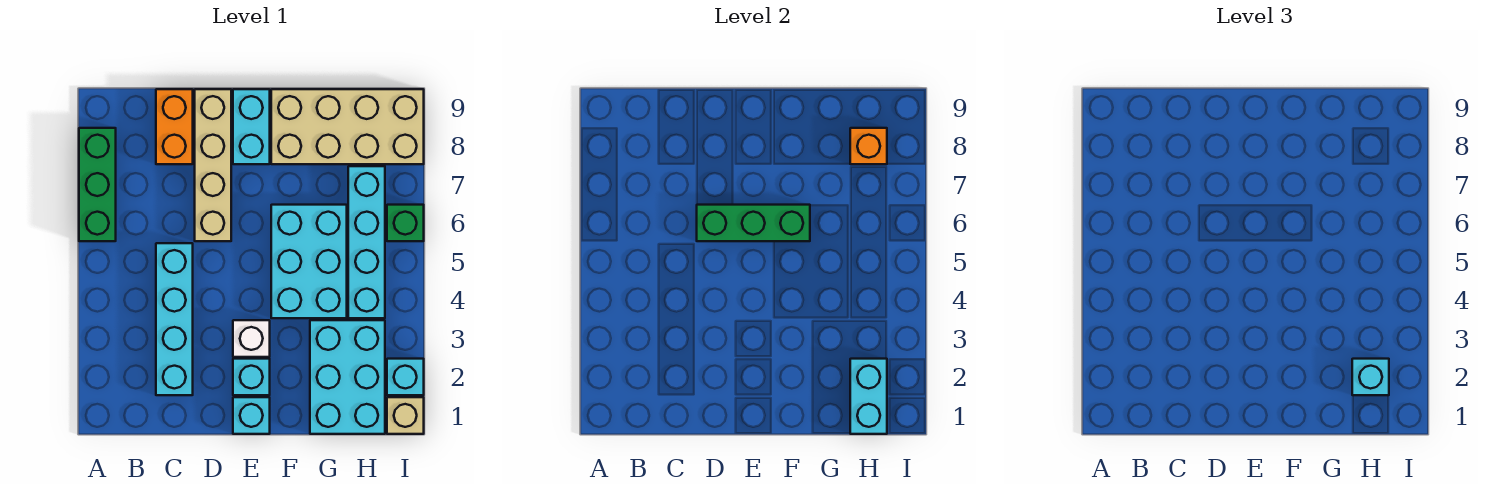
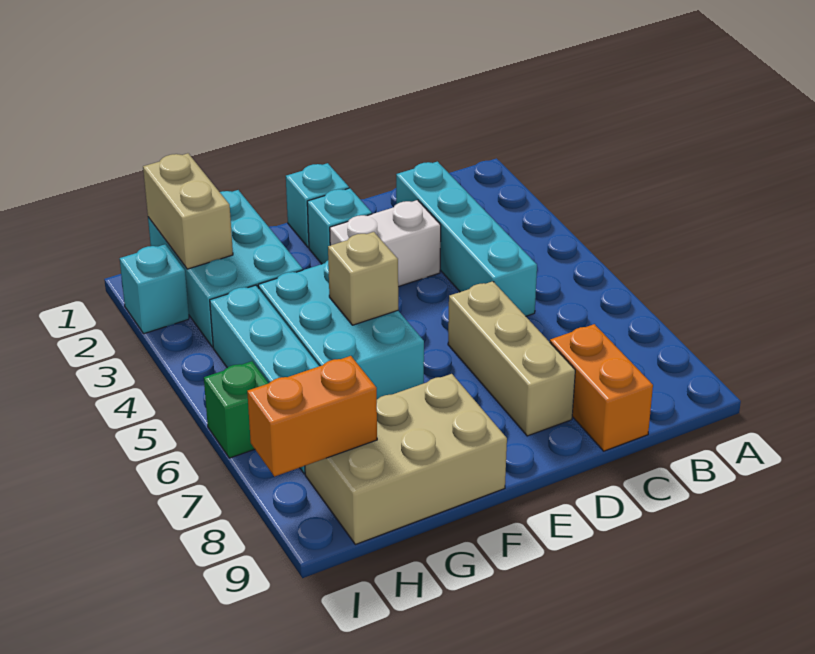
green brick A6:A8 level 1 -> none
tan brick D6:D9 level 1 -> tan brick D6:D8 level 1
green brick D6:F6 level 2 -> none
white brick E3 level 1 -> white brick D3:E3 level 1
cyan brick E8:E9 level 1 -> none
tan brick F8:I9 level 1 -> tan brick F8:H9 level 1
cyan brick H1:H2 level 2 -> tan brick H1:H2 level 2
cyan brick H2 level 3 -> none
orange brick H8 level 2 -> orange brick H8:I8 level 2
tan brick I1 level 1 -> tan brick F5 level 2

